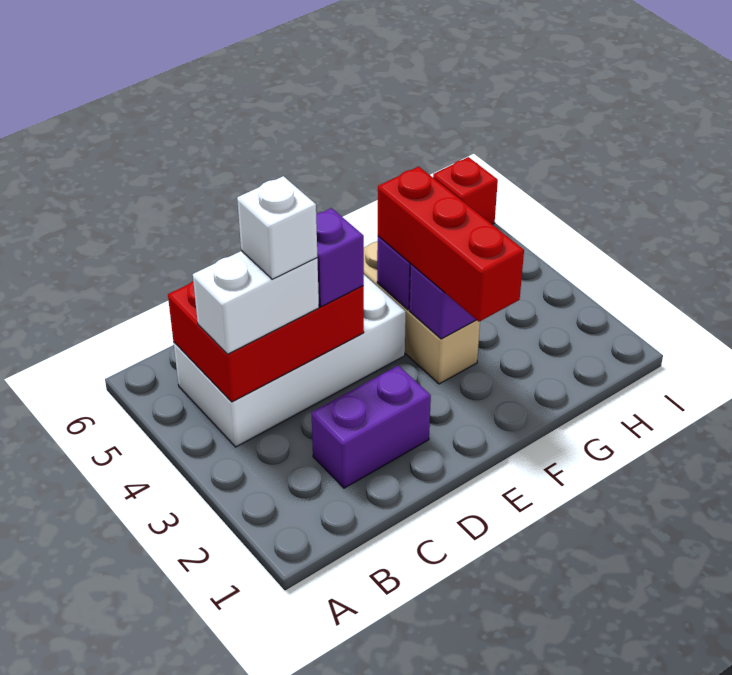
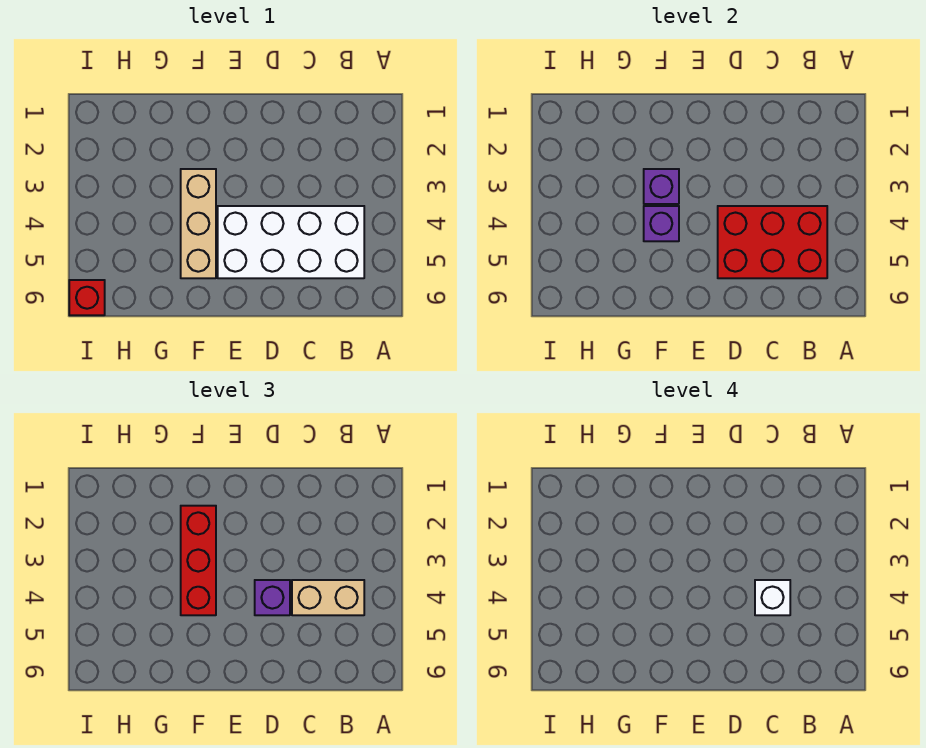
white brick B4:C4 level 3 -> tan brick B4:C4 level 3
purple brick C2:D2 level 1 -> none

